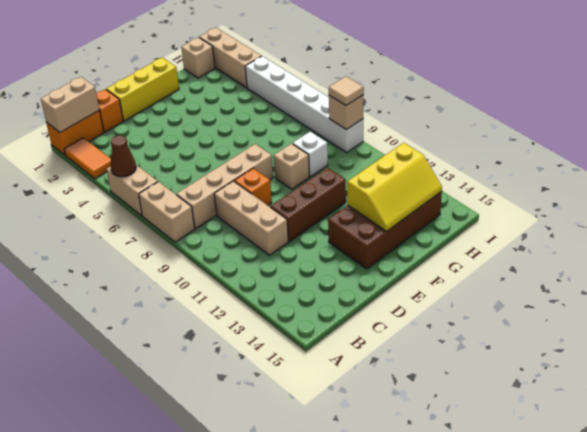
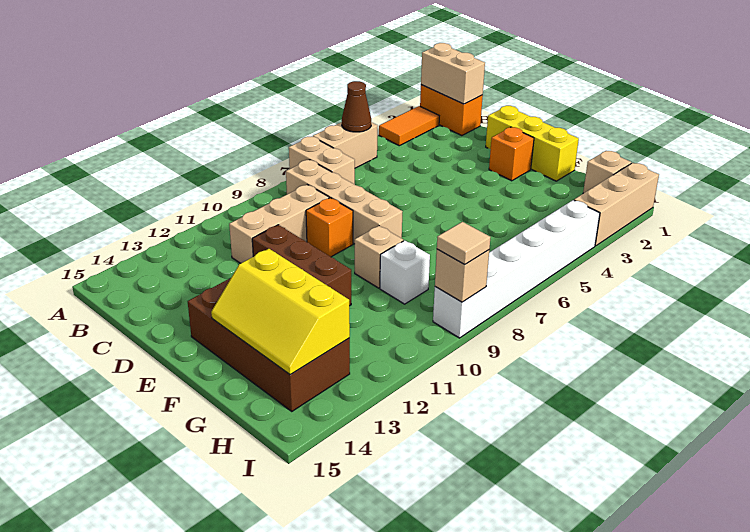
tan brick A7:A8 level 1 -> tan brick A7:B7 level 1
orange brick C1 level 1 -> orange brick E2 level 1

